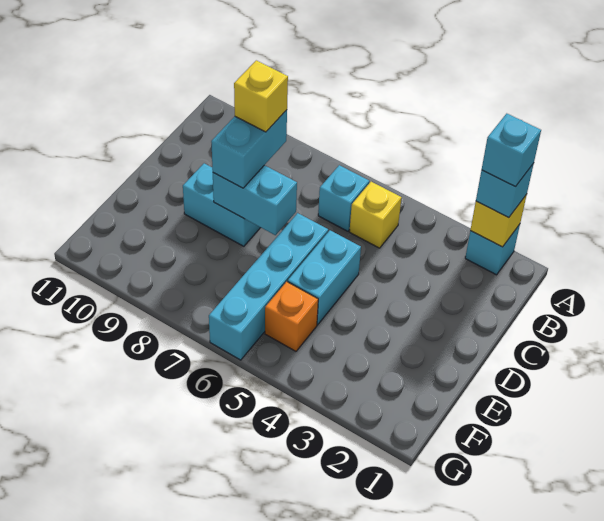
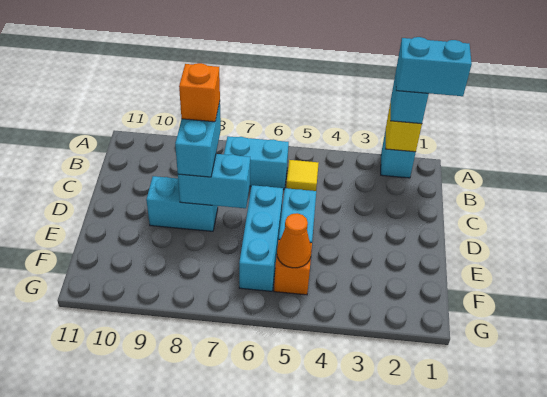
cyan brick A2 level 4 -> cyan brick A1:A2 level 4
yellow brick B5 level 1 -> yellow tile B5 level 1
cyan brick B6 level 1 -> cyan brick B6:B7 level 1
yellow brick C8 level 4 -> orange brick C8 level 4
cyan brick D6:G6 level 1 -> cyan brick D6:F6 level 1
none -> orange cone F5 level 2

